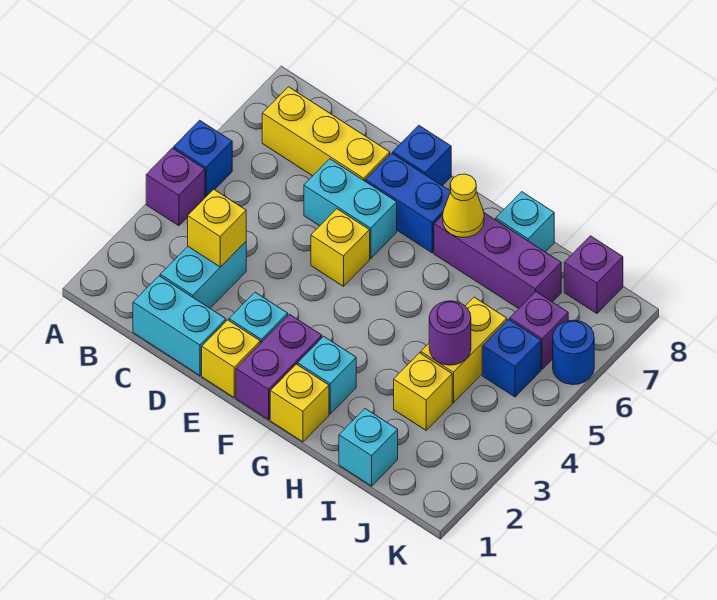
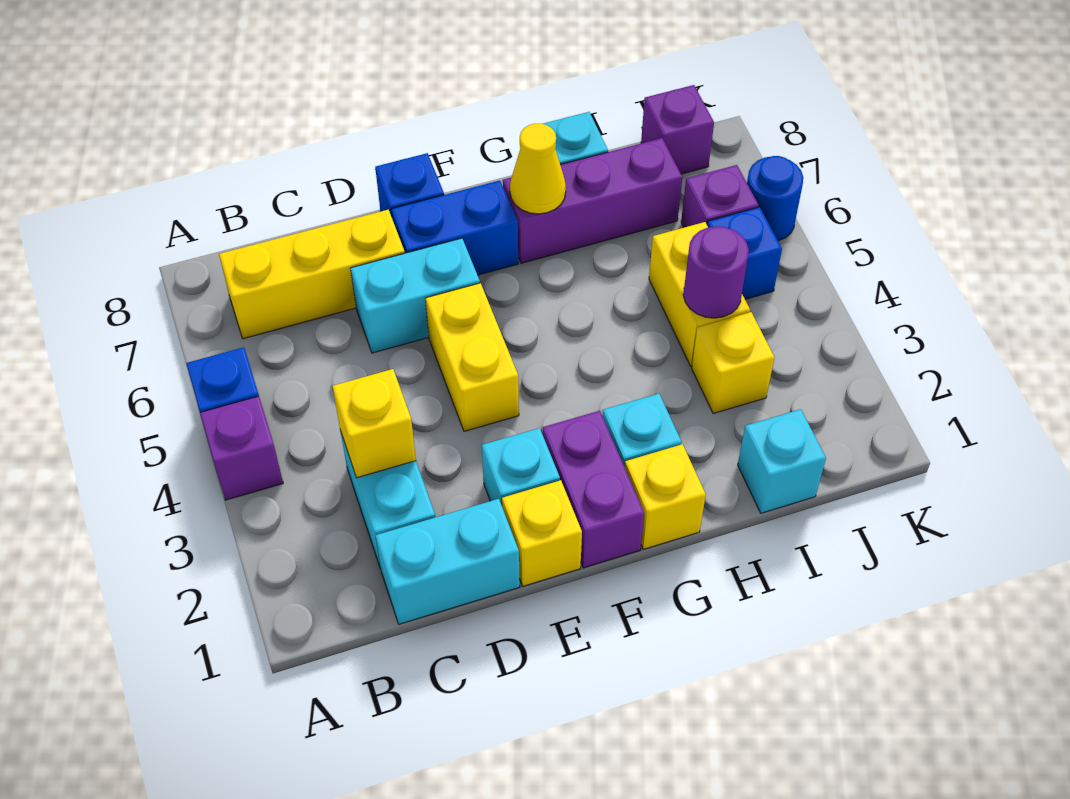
yellow brick E5 level 1 -> yellow brick E4:E5 level 1

